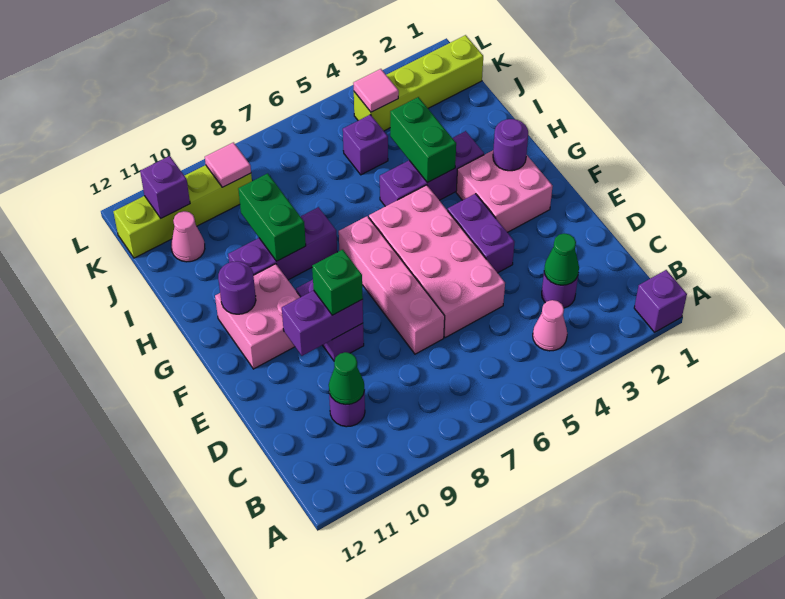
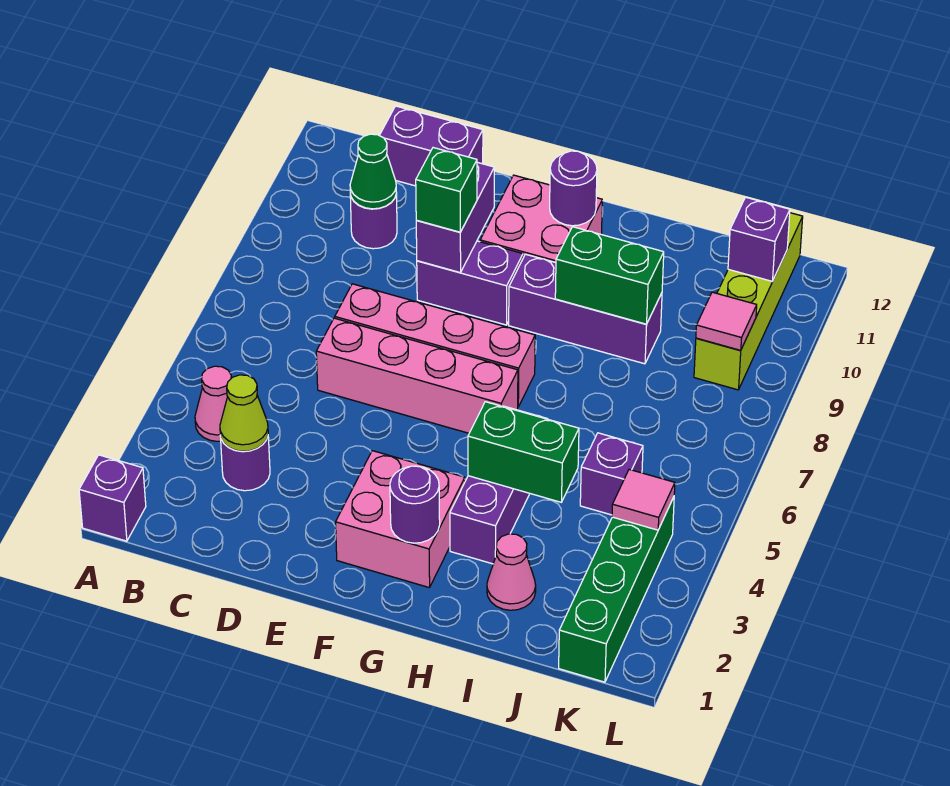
green cone C3 level 2 -> lime cone C3 level 2
pink brick D5:G6 level 1 -> pink brick D6:G6 level 1
purple brick E4:F4 level 1 -> purple brick C12:D12 level 1
purple brick H8:H10 level 1 -> purple brick G9:I9 level 1
pink cone J11 level 1 -> pink cone I2 level 1
lime brick K1:K4 level 1 -> green brick K1:K4 level 1

